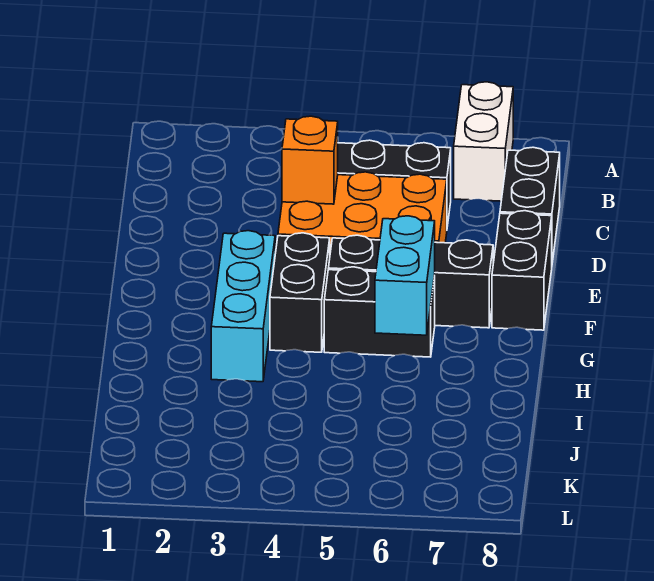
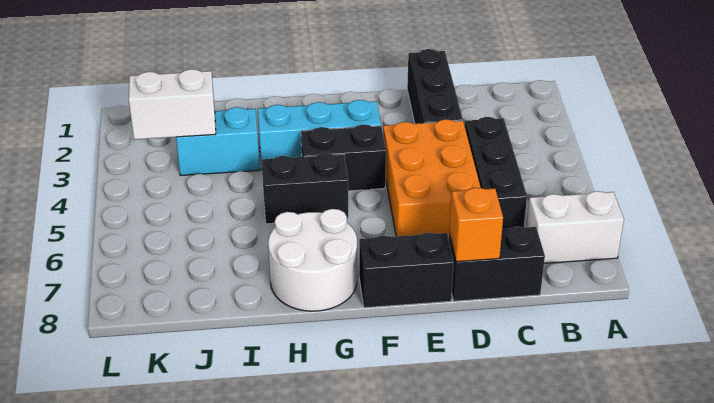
orange brick D4 level 2 -> orange brick D8 level 2
black brick F5:F7 level 1 -> black brick D1:D3 level 1
black brick G5:G6 level 1 -> black brick G5:H5 level 1
cyan brick G6:H6 level 2 -> cyan brick I3:J3 level 1
none -> white round brick G7:H8 level 1
none -> white brick J3:K3 level 2

